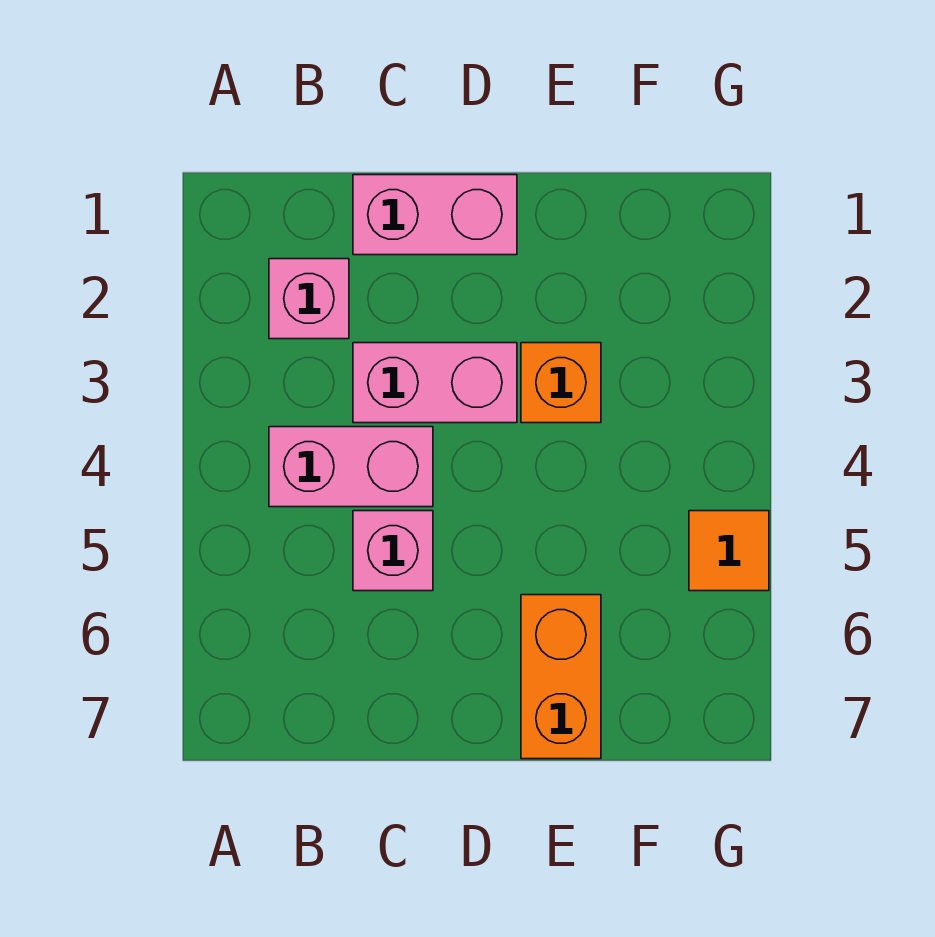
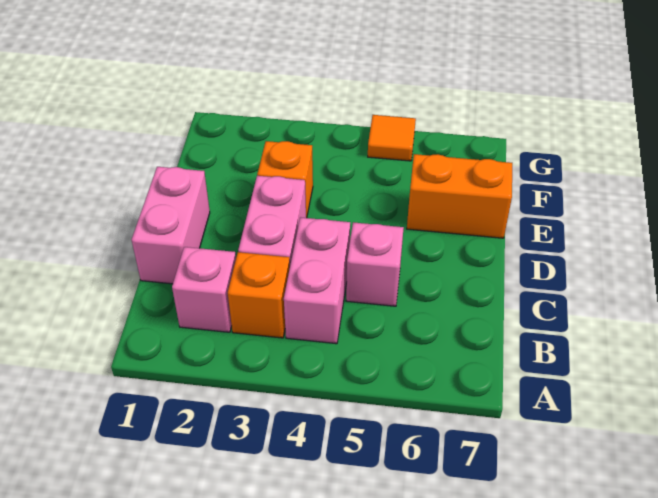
none -> orange brick B3 level 1

